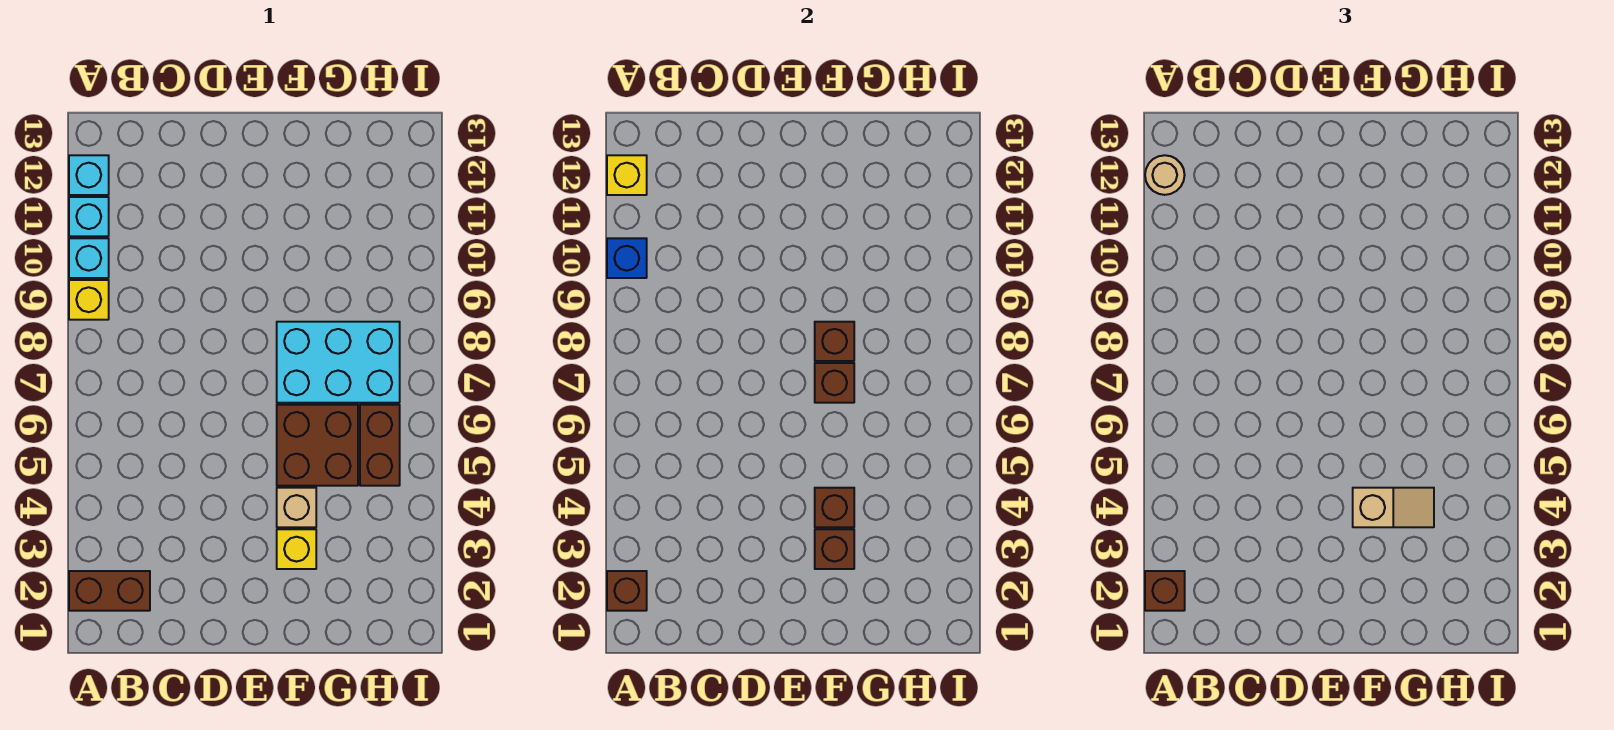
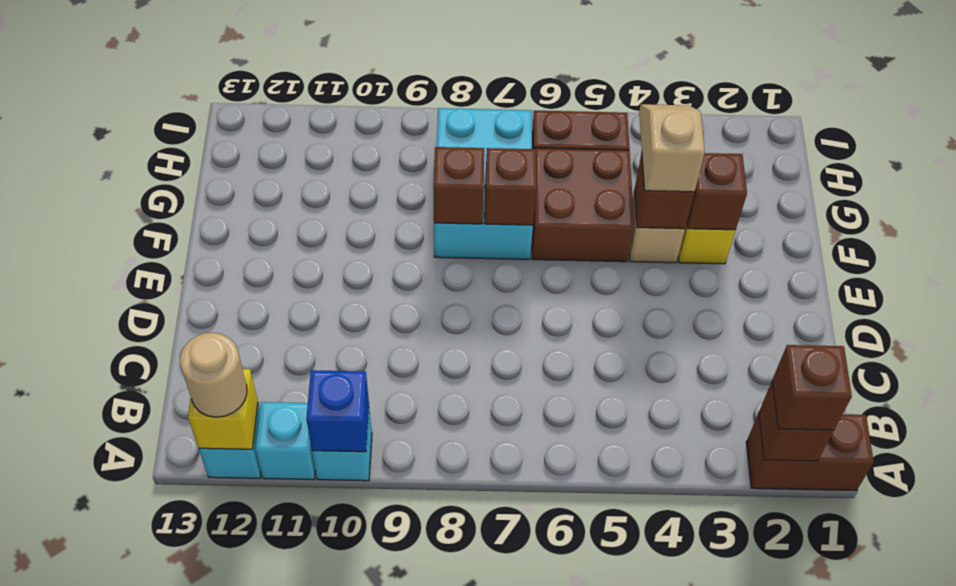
brown brick A2:B2 level 1 -> brown brick A1:A2 level 1
yellow brick A9 level 1 -> none

